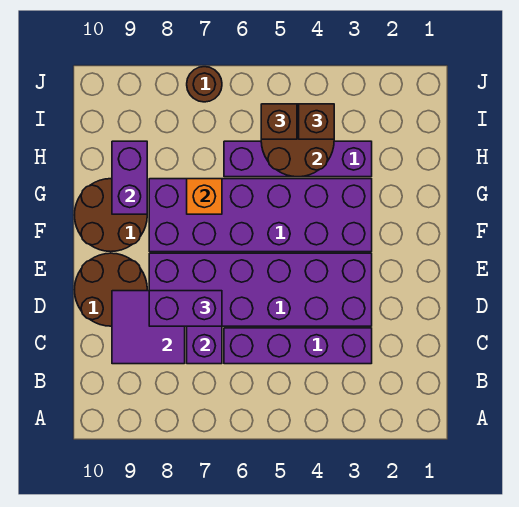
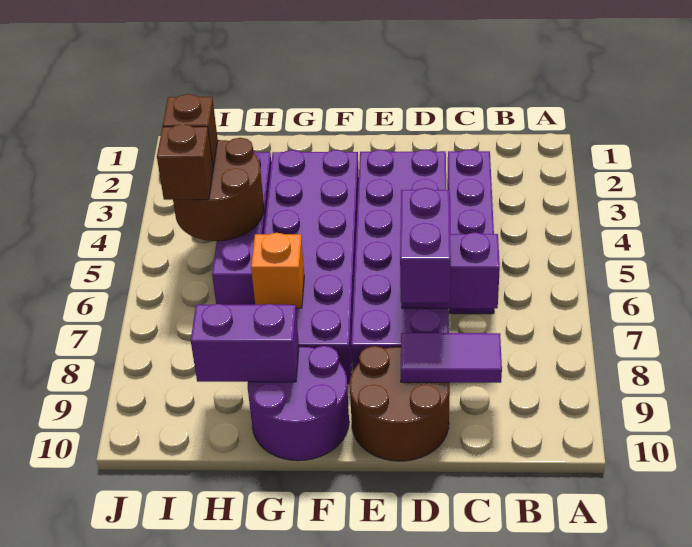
purple tile C8:D9 level 2 -> purple tile C9:D9 level 2
brown round brick F9:G10 level 1 -> purple round brick F9:G10 level 1
brown round brick J7 level 1 -> none

